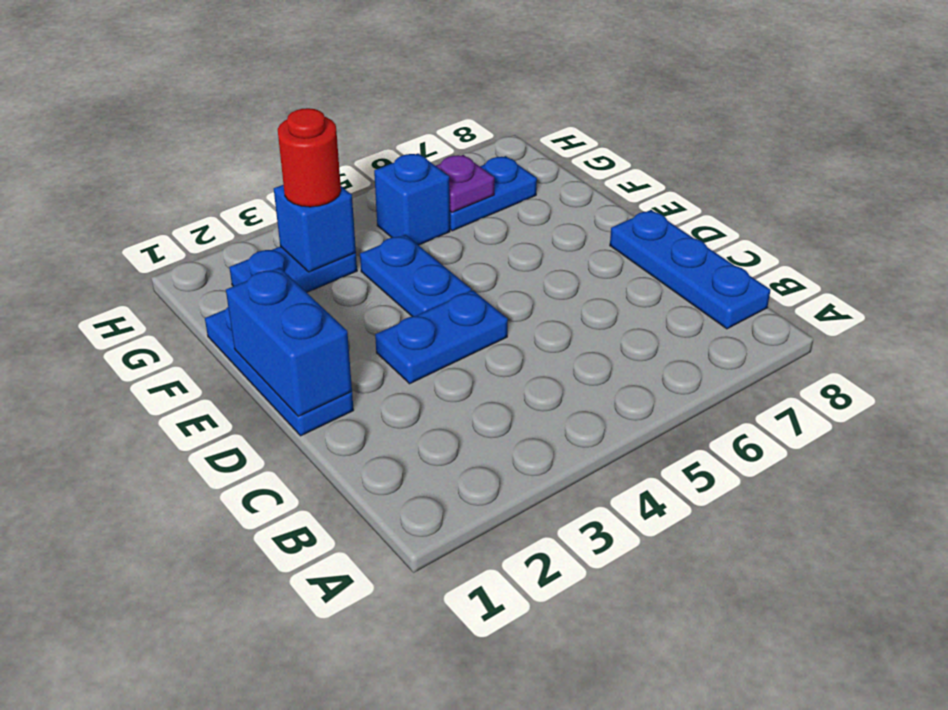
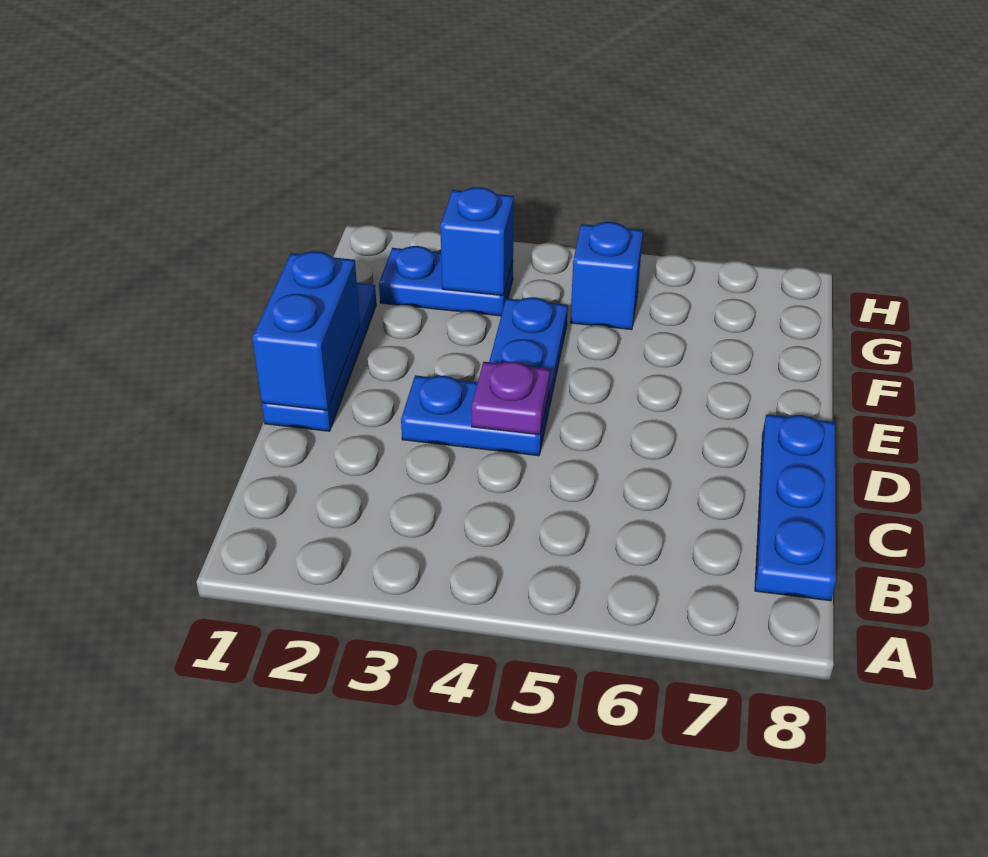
red round brick G3 level 3 -> none
blue plate G6:G7 level 1 -> none
purple plate G6 level 2 -> purple plate D4 level 2

